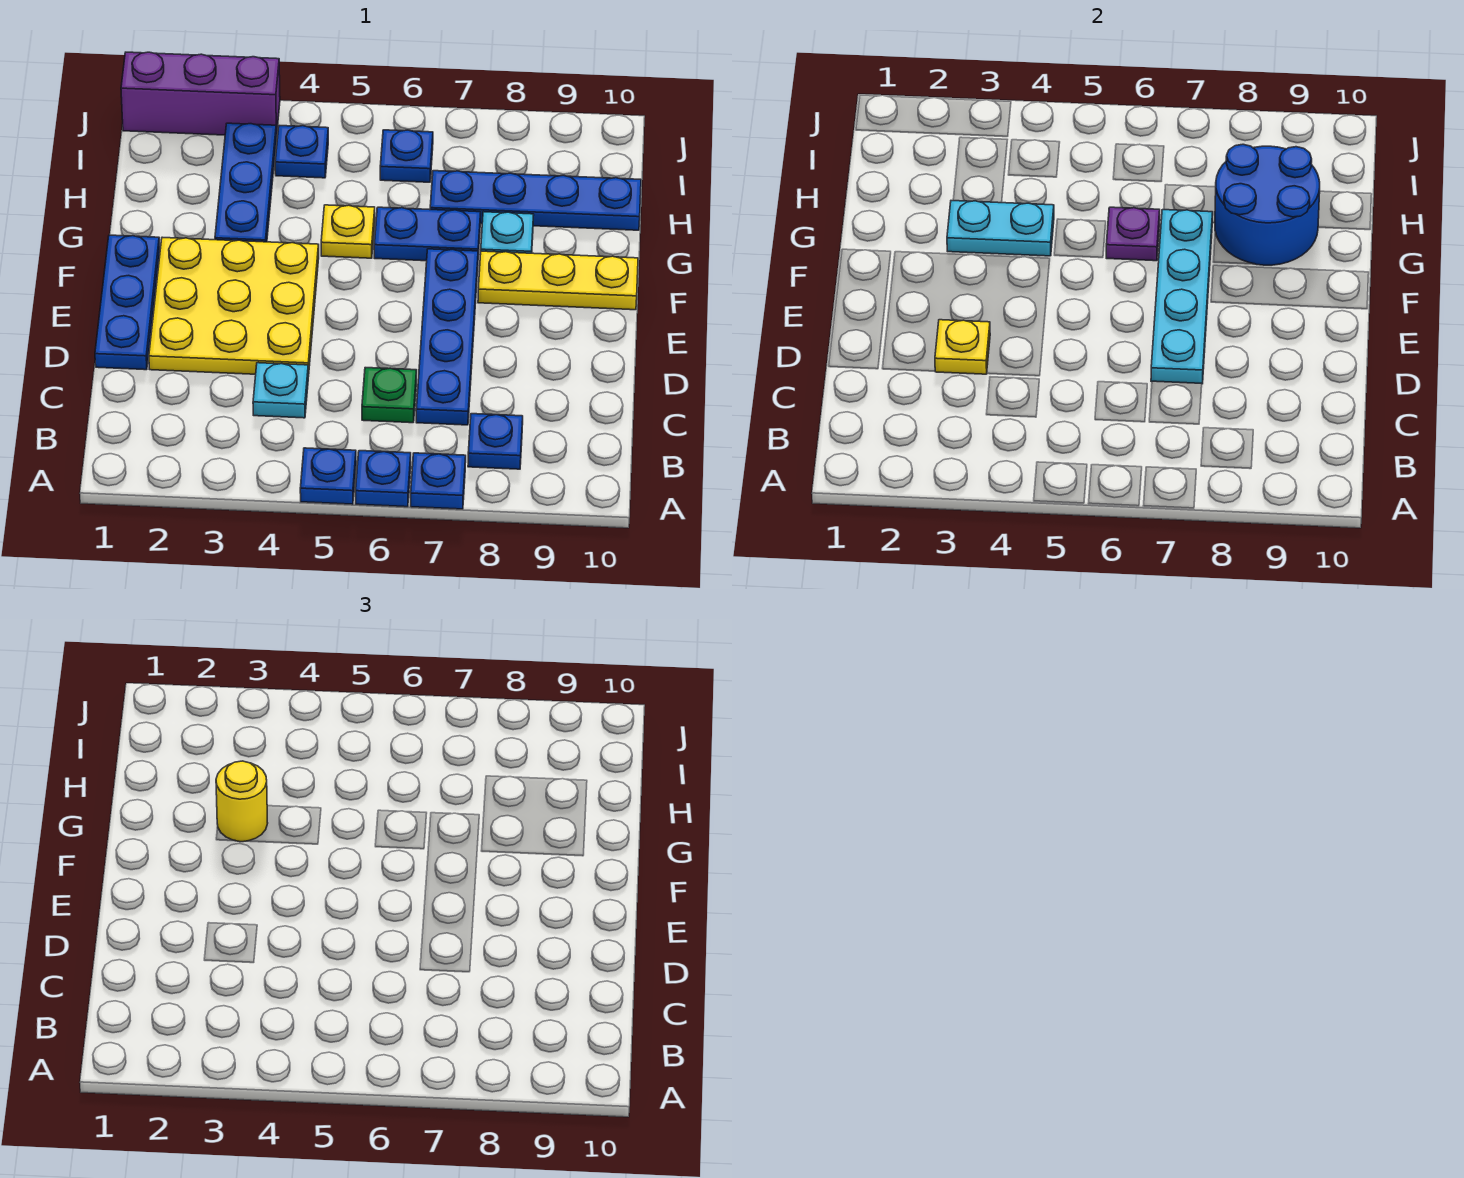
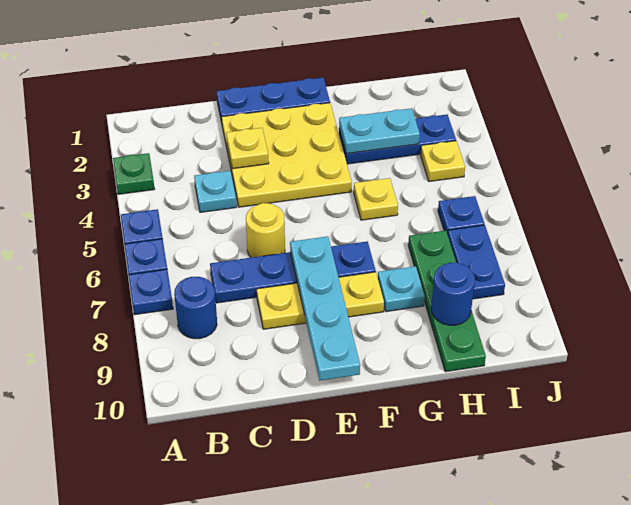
blue plate B8 level 1 -> blue round brick B8 level 1
green plate C6 level 1 -> green plate A3 level 1
cyan plate D7:G7 level 2 -> cyan plate E7:E10 level 2
yellow plate F8:F10 level 1 -> yellow plate D8:F8 level 1
cyan plate G3:G4 level 2 -> cyan plate G3:H3 level 2
yellow round brick G3 level 3 -> yellow round brick D6 level 1
blue plate G6:G7 level 1 -> blue plate I7:I8 level 1
purple plate G6 level 2 -> none
blue round brick G8:H9 level 2 -> blue round brick H9 level 2
blue plate H7:H10 level 1 -> green plate H7:H10 level 1
blue plate I4 level 1 -> yellow plate I4 level 1
purple brick J1:J3 level 1 -> none

